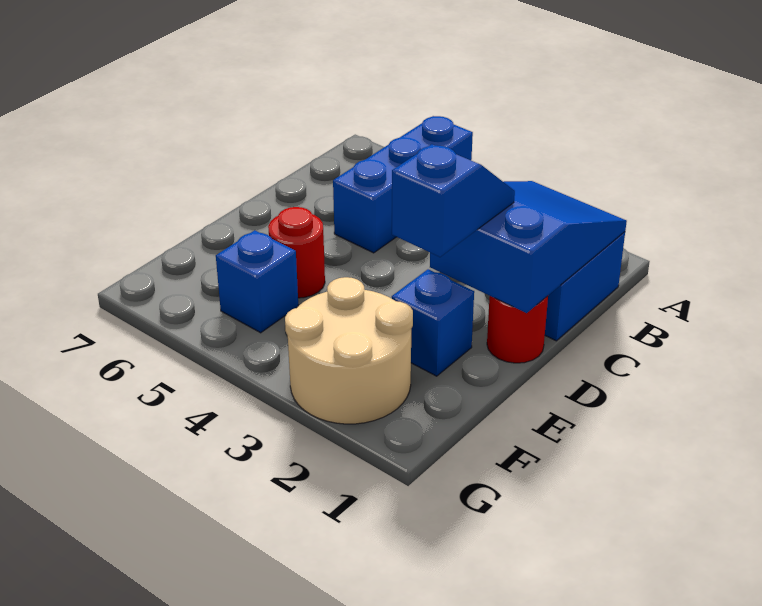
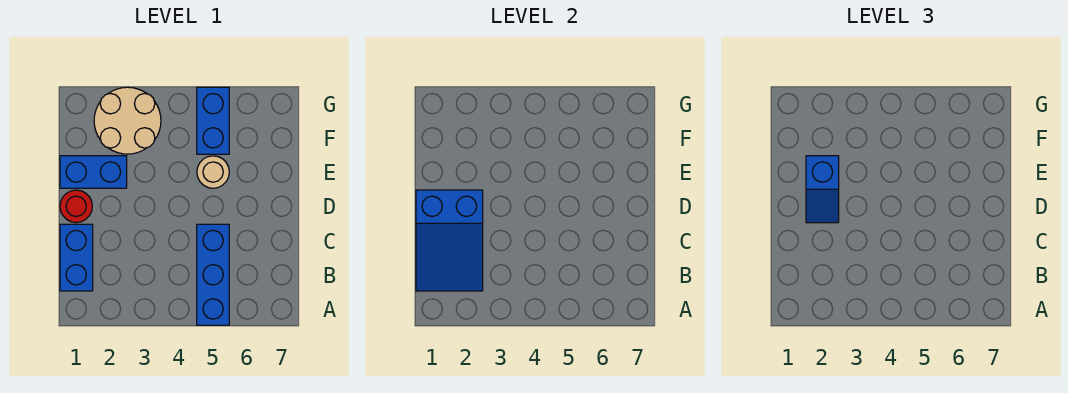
blue brick E2 level 1 -> blue brick E1:E2 level 1
red round brick E5 level 1 -> tan round brick E5 level 1
blue brick F5 level 1 -> blue brick F5:G5 level 1

